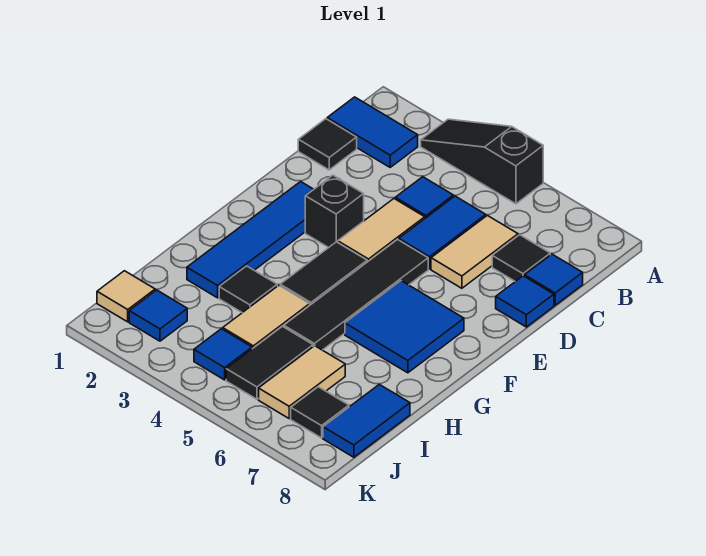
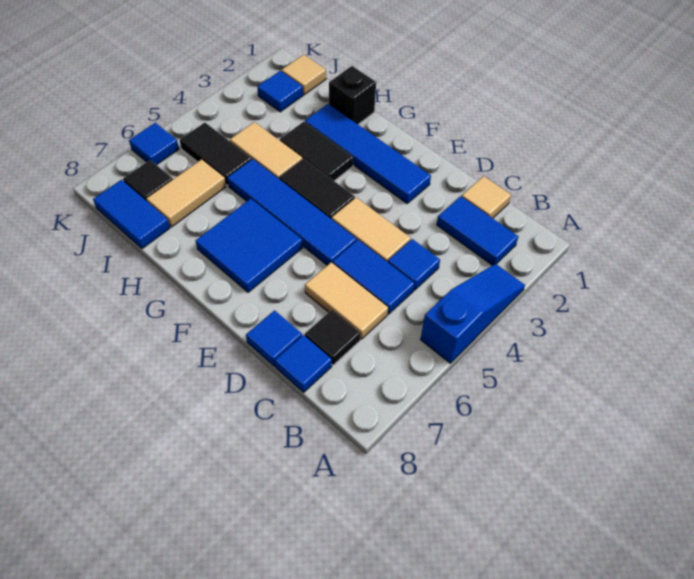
black slope A3:A5 level 1 top 5 -> blue slope A3:A5 level 1 top 5
blue tile B1:B2 level 1 -> blue tile B2:C2 level 1
black tile C1 level 1 -> tan tile C1 level 1
black brick E3 level 1 -> black brick H1 level 1
black tile E5:H5 level 1 -> blue tile E5:H5 level 1
black tile H3 level 1 -> black tile G3:H3 level 1
tan tile I6:J6 level 1 -> tan tile I6:I7 level 1
blue tile J4 level 1 -> blue tile K6 level 1

